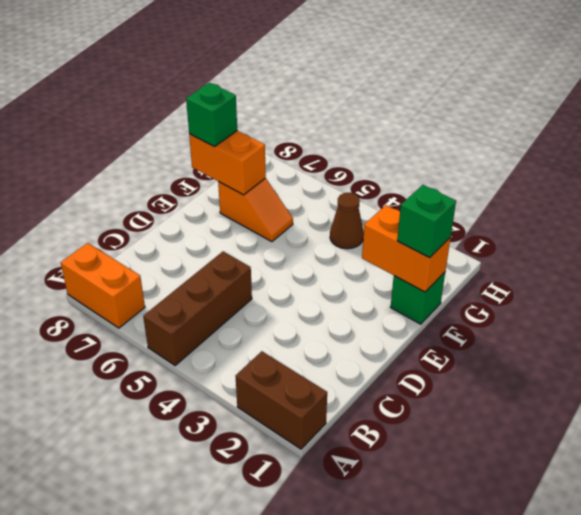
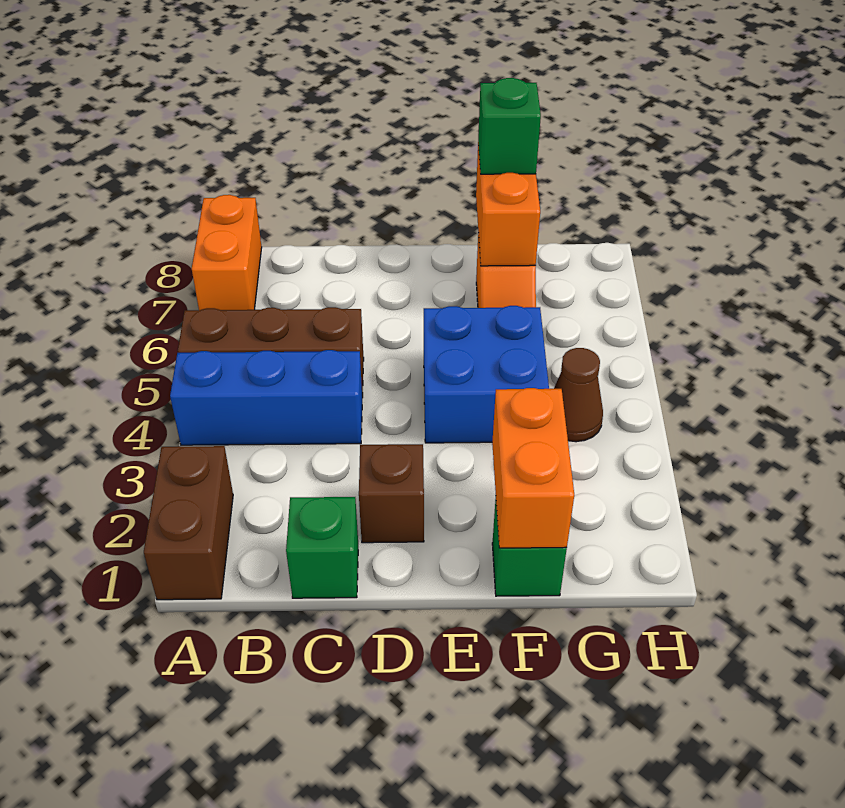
none -> blue brick A4:C4 level 1
none -> brown brick D2 level 1
none -> blue brick E4:F5 level 1
green brick F1 level 3 -> green brick C1 level 1

